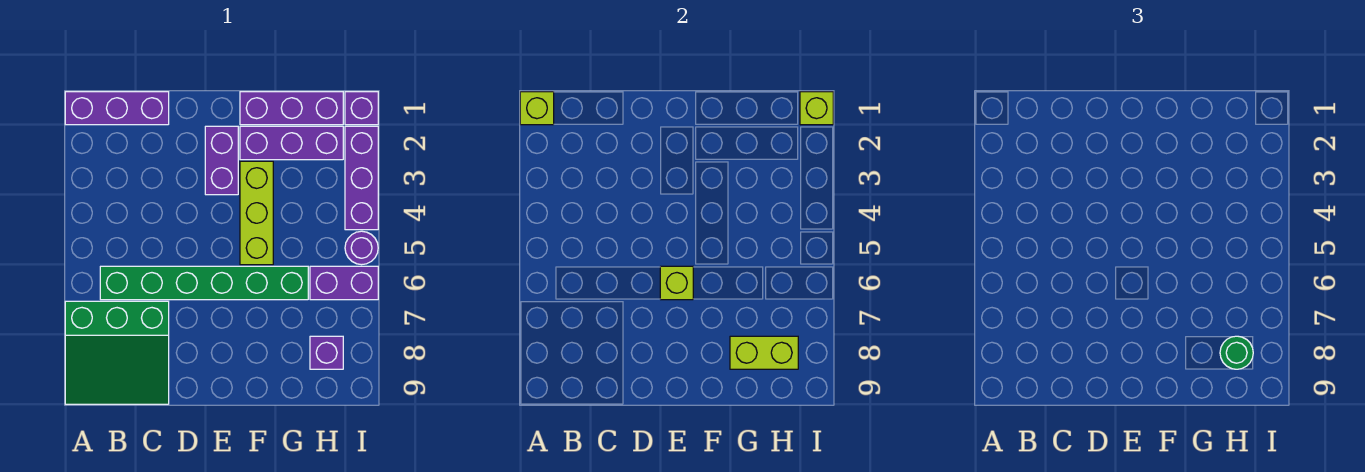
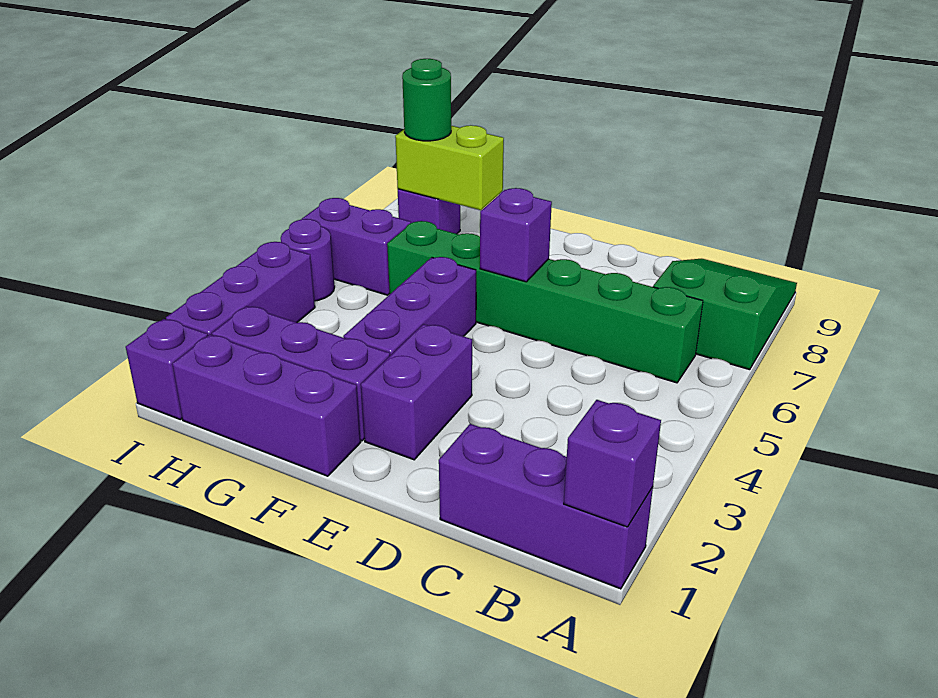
lime brick A1 level 2 -> purple brick A1 level 2
green slope A7:C9 level 1 top 7 -> green slope A7:B9 level 1 top 7
lime brick E6 level 2 -> purple brick E6 level 2
lime brick F3:F5 level 1 -> purple brick F3:F5 level 1
lime brick I1 level 2 -> none

